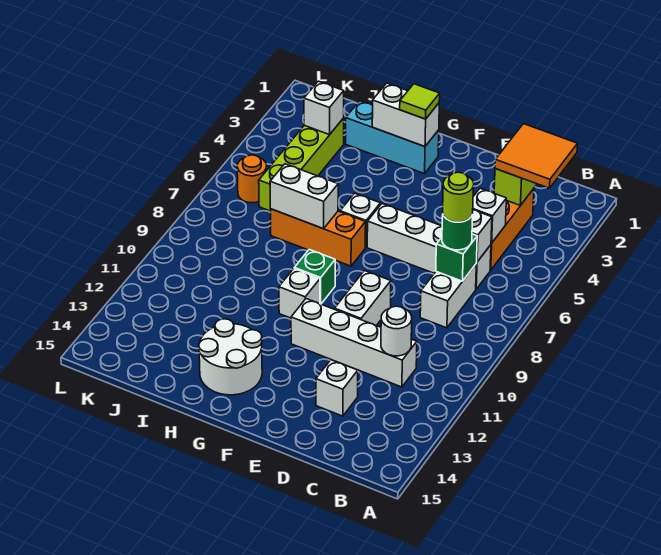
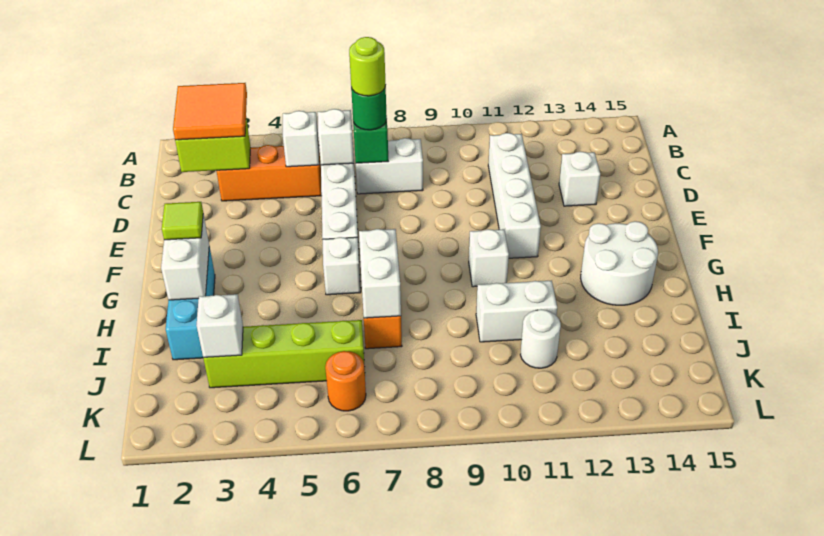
white round brick C11 level 2 -> white round brick J11 level 1
white brick E9:E10 level 1 -> white brick I10:I11 level 1
green brick G9 level 1 -> none

